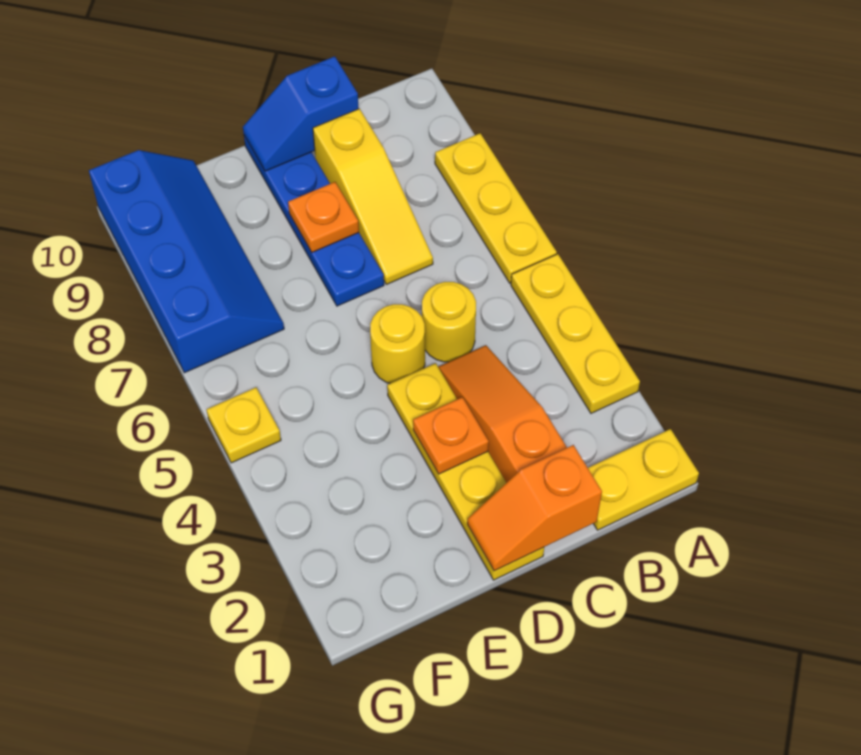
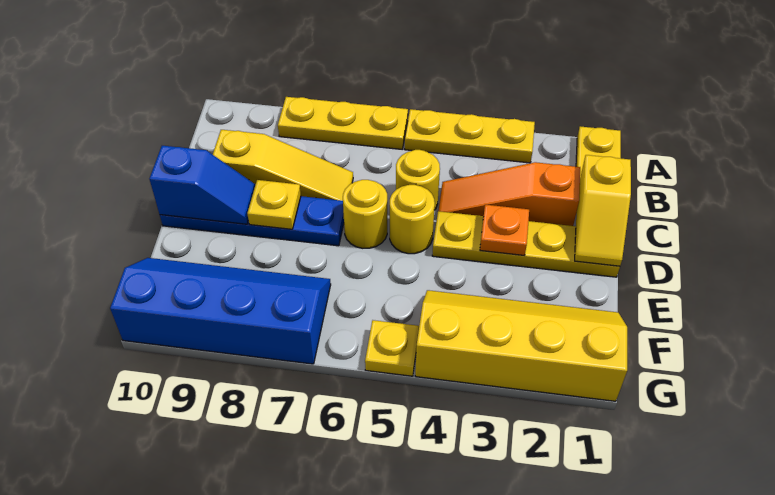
orange slope C1:D1 level 2 top C -> yellow slope C1:D1 level 2 top C
blue slope C10:D10 level 2 top C -> blue slope D9:D10 level 2 top 10
none -> yellow round brick D6 level 1
orange plate D8 level 2 -> yellow plate D8 level 2
none -> yellow slope F1:G4 level 1 top G

